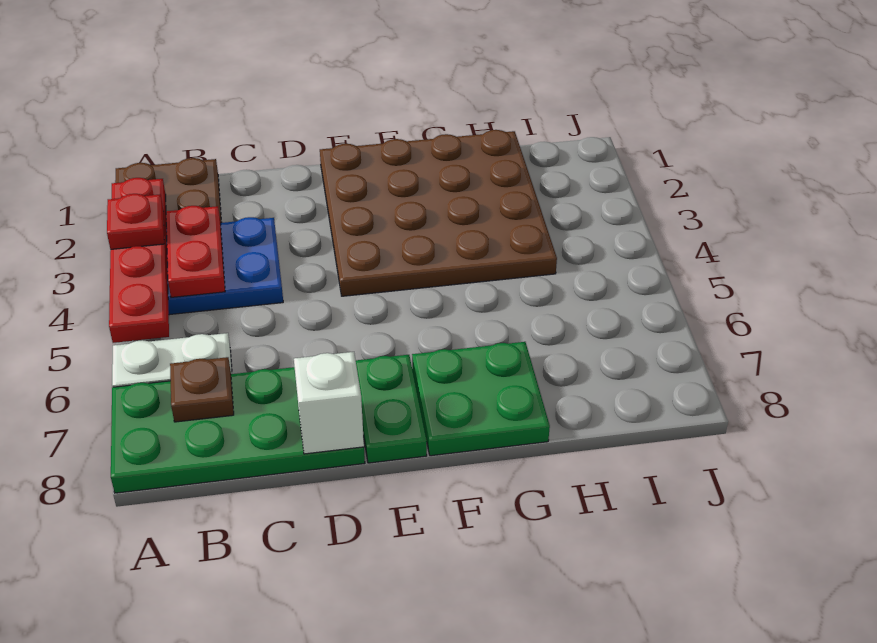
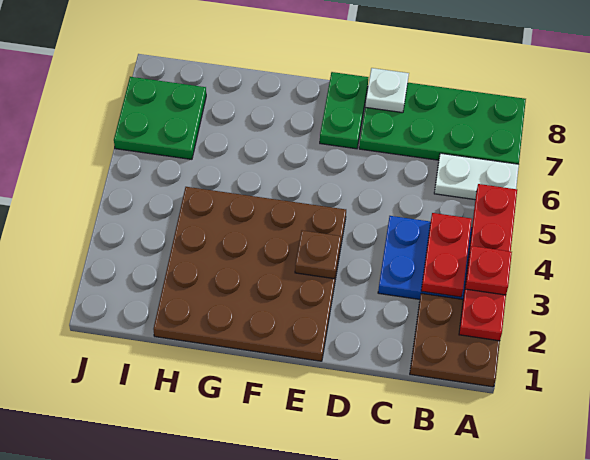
brown plate B7 level 2 -> brown plate E3 level 2
white brick D8 level 2 -> white plate D8 level 2
green plate F7:G8 level 1 -> green plate I6:J7 level 1

